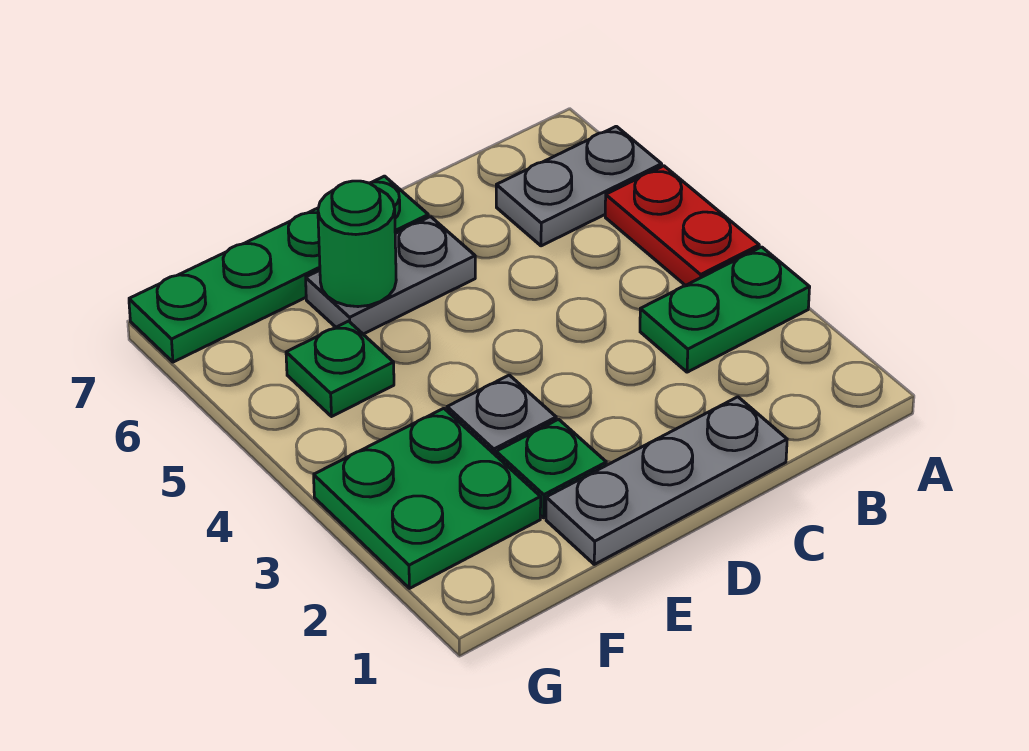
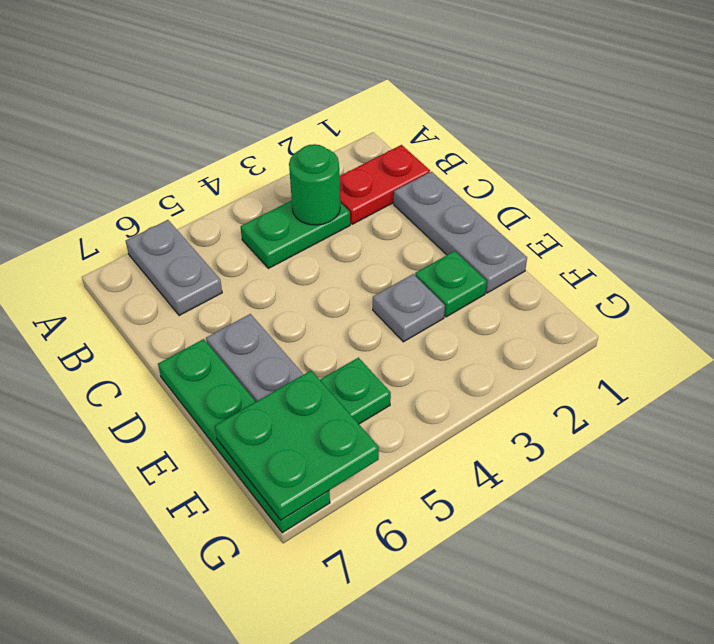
green plate A3:B3 level 1 -> green plate B3:B4 level 1
red plate A4:A5 level 1 -> red plate B1:B2 level 1
green round brick E6 level 2 -> green round brick B3 level 2
green plate F2:G3 level 1 -> green plate F6:G7 level 2

